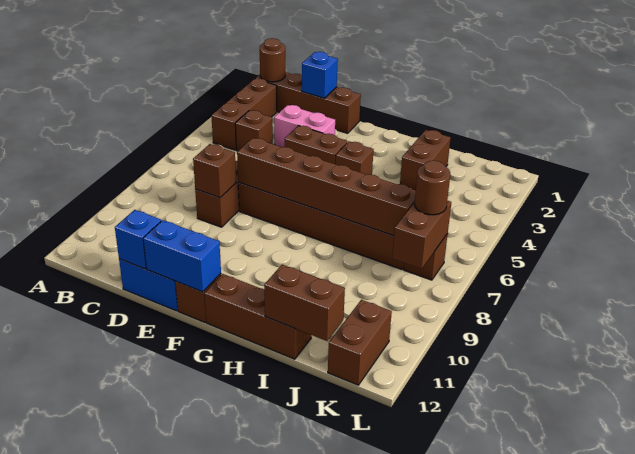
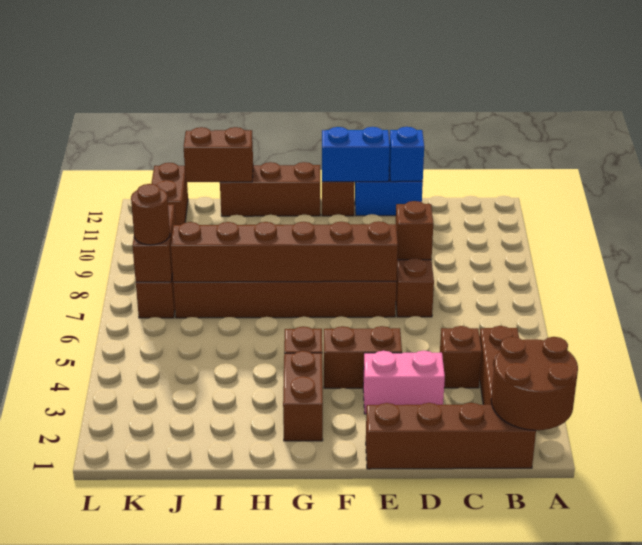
brown round brick B1 level 2 -> brown round brick A1:B2 level 2
blue brick D1 level 2 -> none
brown brick I2:I3 level 1 -> brown brick G2:G3 level 1

